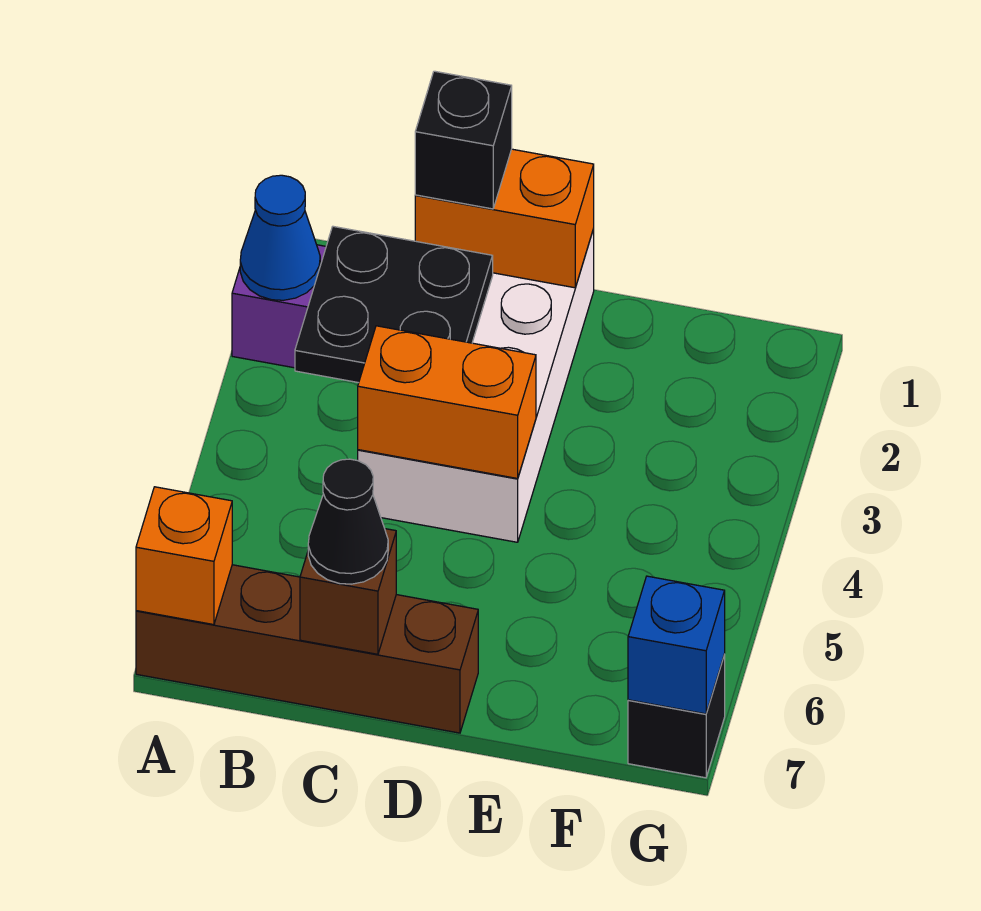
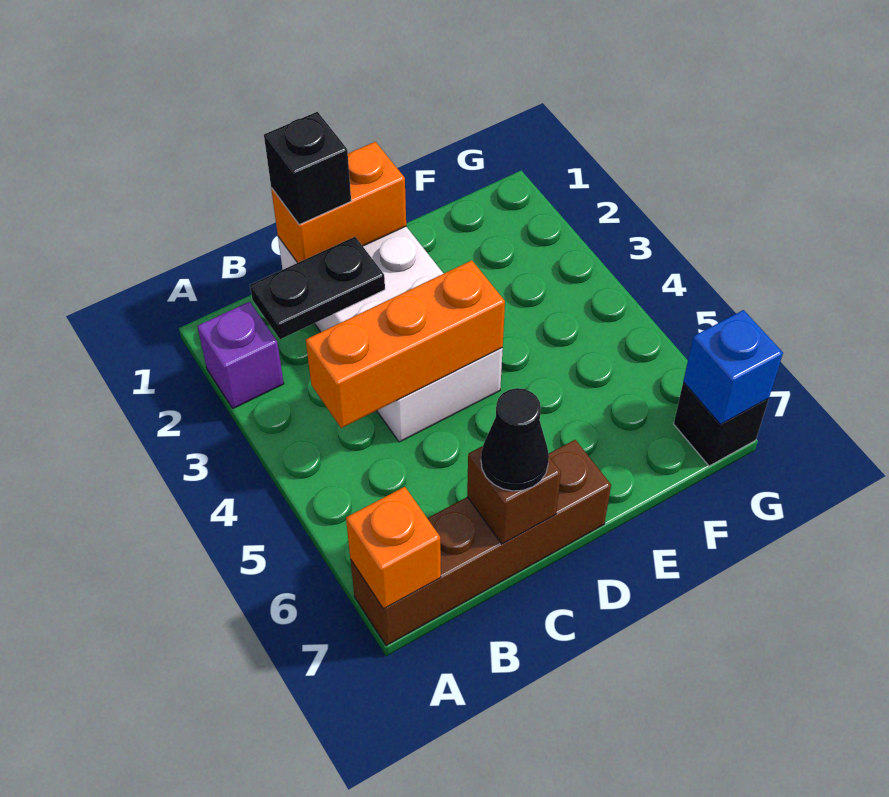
blue cone A2 level 2 -> none
black plate B2:C3 level 2 -> black plate B2:C2 level 2
orange brick C4:D4 level 2 -> orange brick B4:D4 level 2

